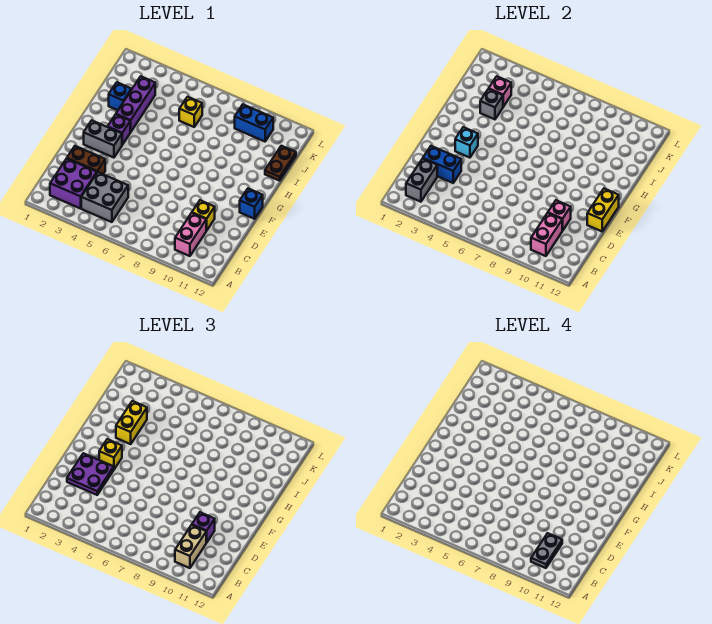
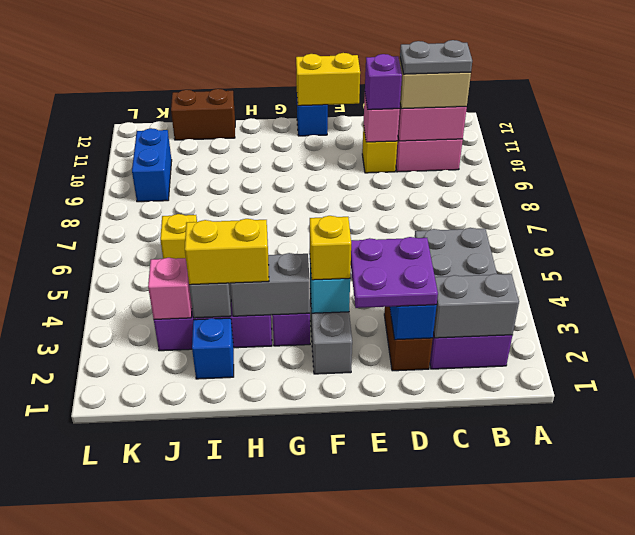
none -> grey brick G3:H3 level 2
brown plate I12:J12 level 1 -> brown brick I12:J12 level 1

